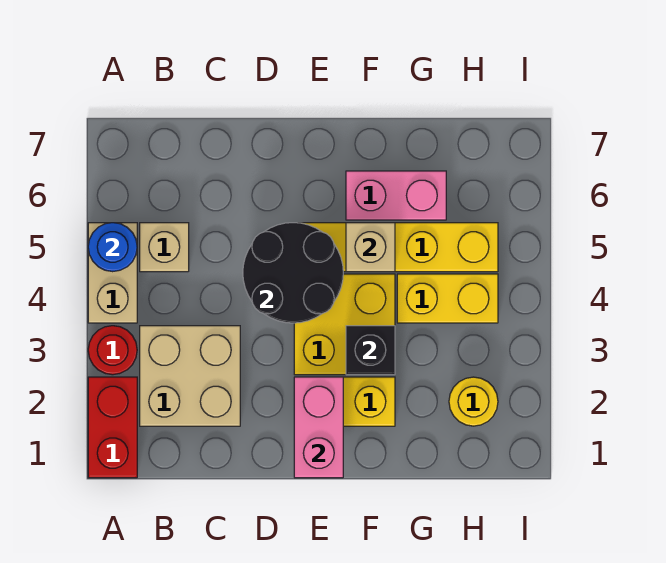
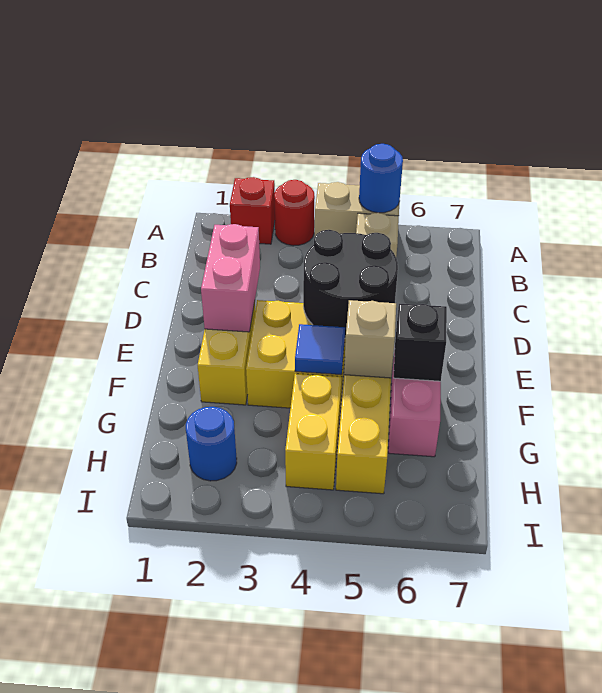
red brick A1:A2 level 1 -> red brick A2 level 1
tan brick B2:C3 level 1 -> none
pink brick E1:E2 level 2 -> pink brick D2:E2 level 2
black brick F3 level 2 -> black brick F6 level 2
none -> blue tile F4 level 2
yellow round brick H2 level 1 -> blue round brick H2 level 1

